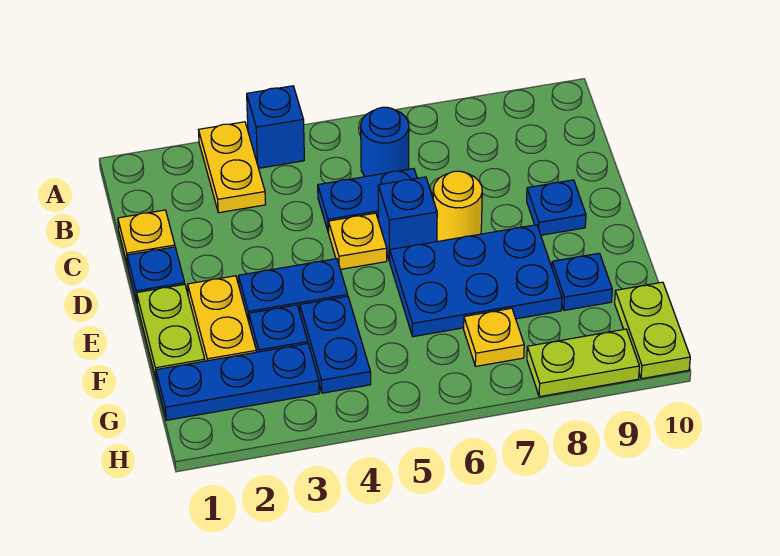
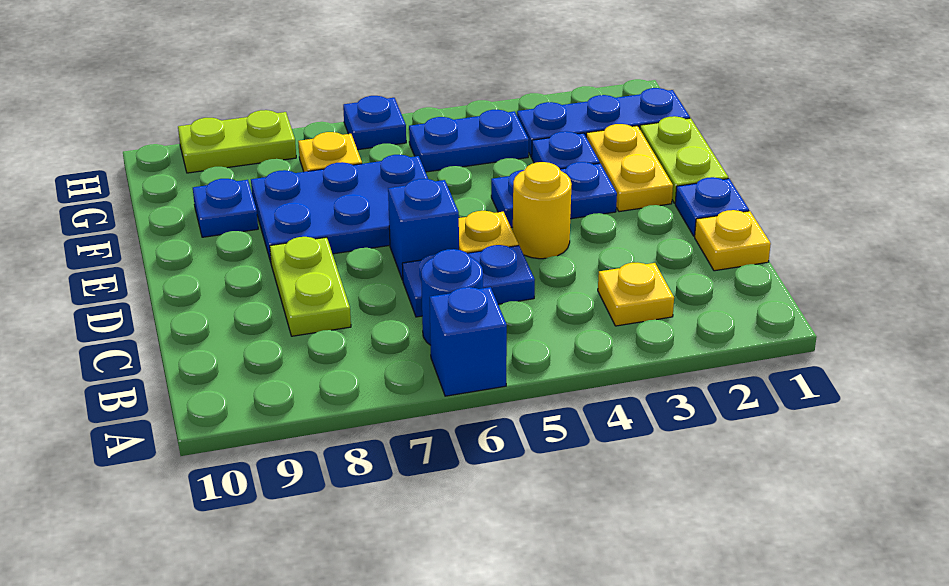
yellow plate A3:B3 level 1 -> yellow plate B3 level 1
blue brick A4 level 1 -> blue brick A6 level 1
yellow round brick D7 level 1 -> yellow round brick D4 level 1
blue plate D9 level 1 -> blue plate H6 level 1
blue plate F4:G4 level 1 -> blue plate G4:G5 level 1
lime plate G10:H10 level 1 -> lime plate C8:D8 level 1

